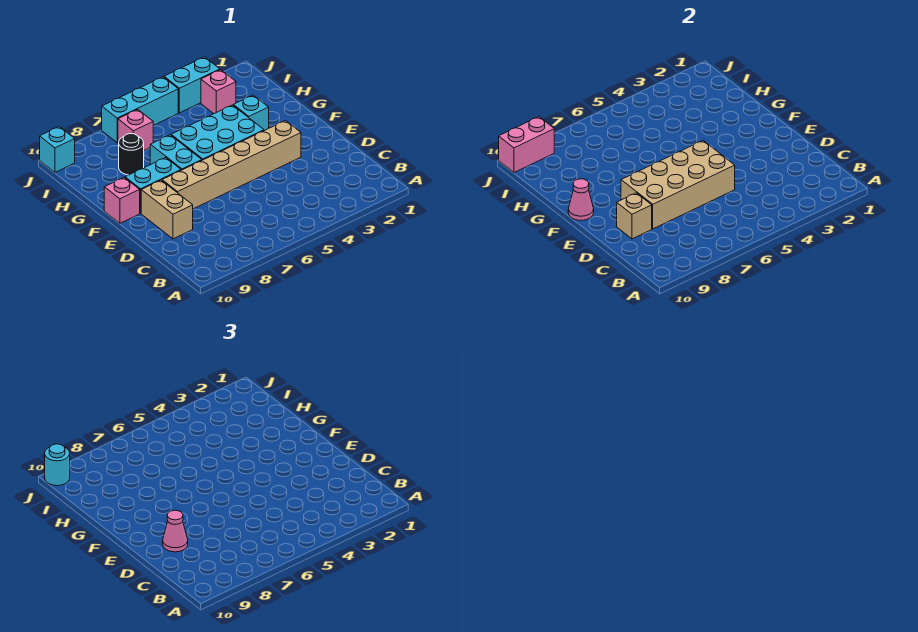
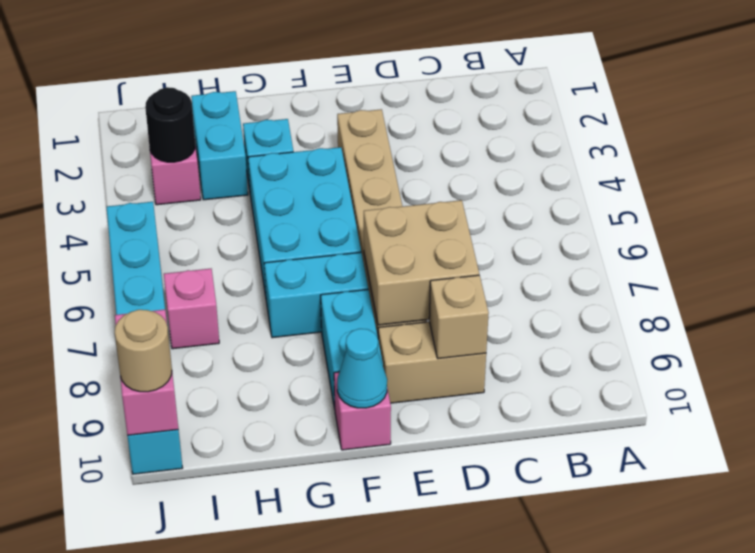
tan brick D5:E8 level 2 -> tan brick D7:E8 level 2
pink cone D9 level 3 -> none
pink cone F10 level 2 -> cyan cone F10 level 2
black round brick H8 level 1 -> black round brick I3 level 2
cyan brick J3:J4 level 1 -> cyan brick H2:H3 level 1
cyan round brick J10 level 3 -> tan round brick J10 level 3

